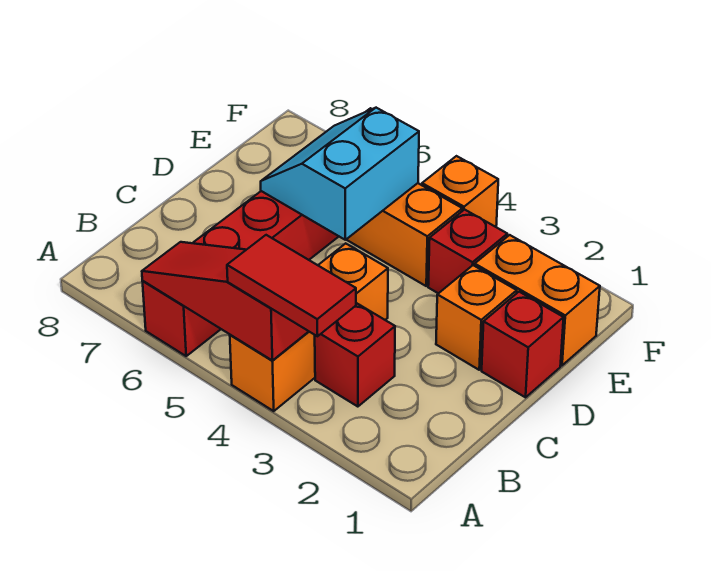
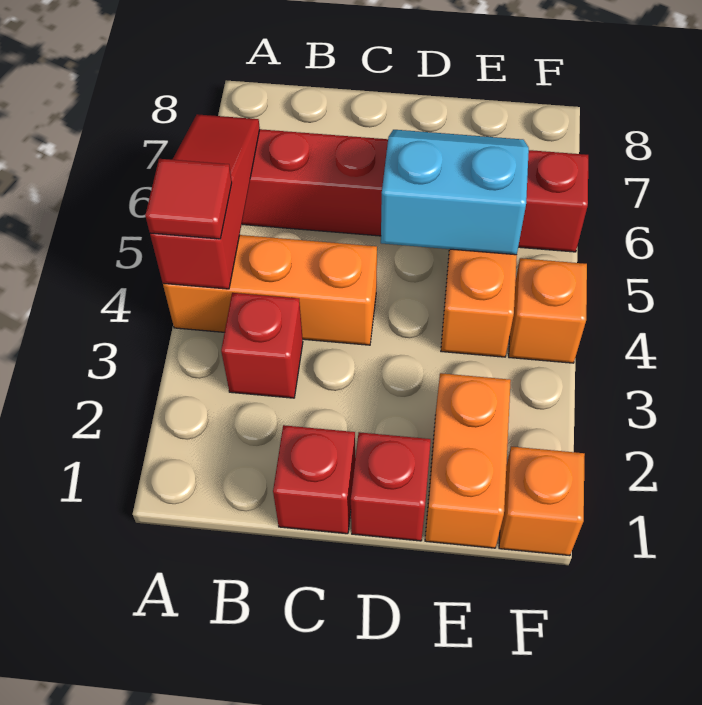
red tile A3:A4 level 3 -> red tile A4 level 3
orange brick D2 level 1 -> orange brick F1 level 1
red brick E3 level 1 -> red brick C1 level 1

